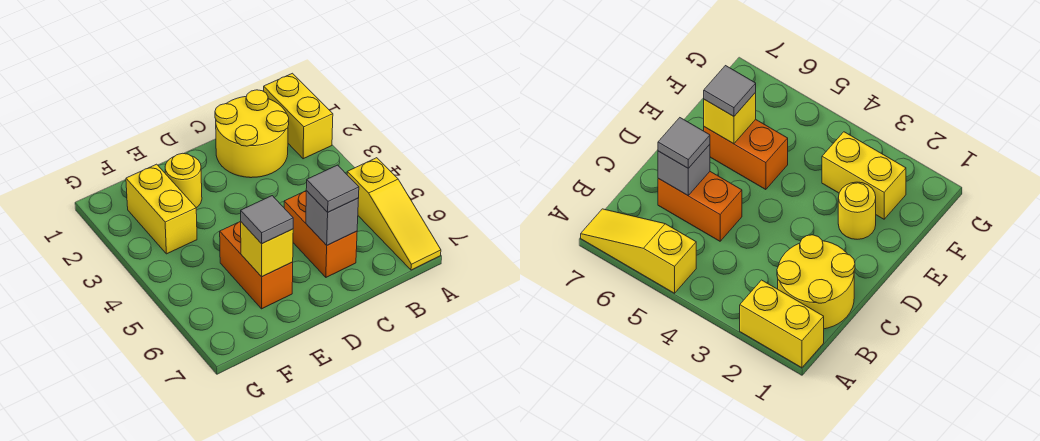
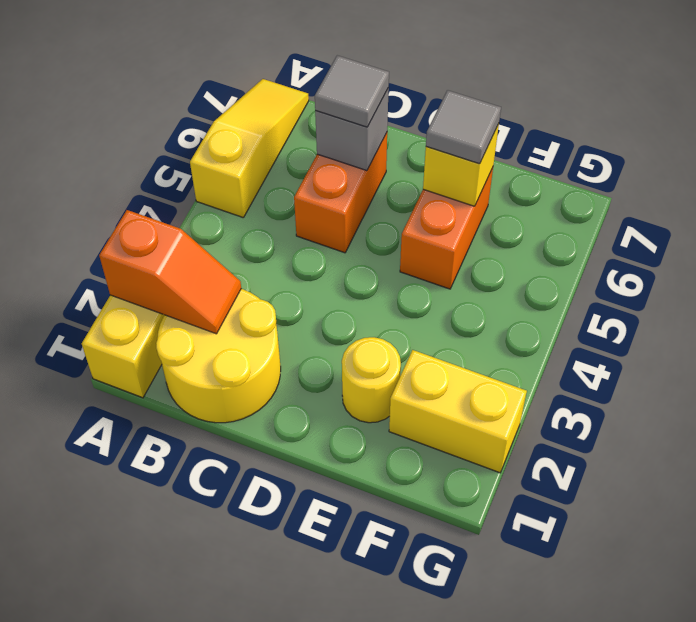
none -> orange slope A2:B2 level 2 top A
yellow brick F2:F3 level 1 -> yellow brick F2:G2 level 1

